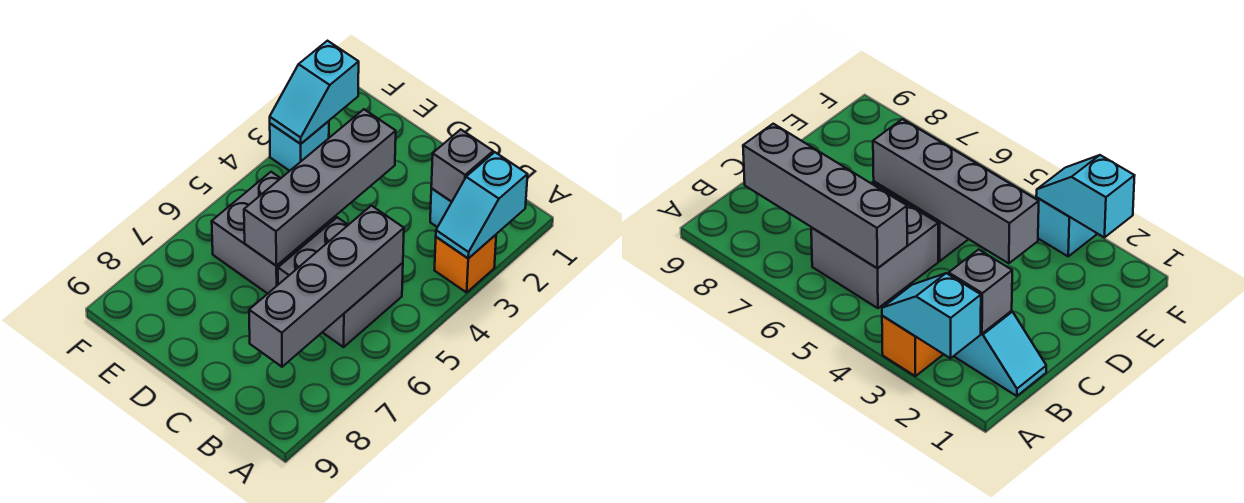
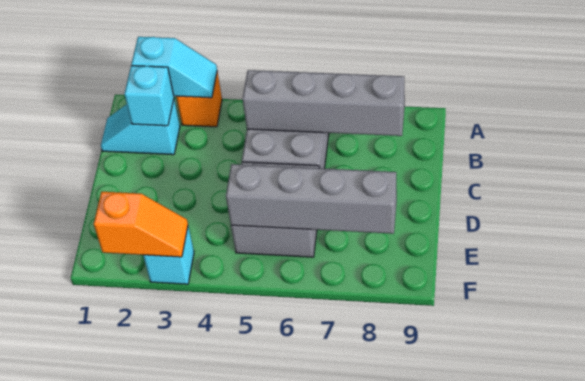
grey brick B2 level 2 -> cyan brick B2 level 2
grey brick D3:D6 level 2 -> grey brick E5:E8 level 2
cyan slope F2:F3 level 2 top 2 -> orange slope F2:F3 level 2 top 2

